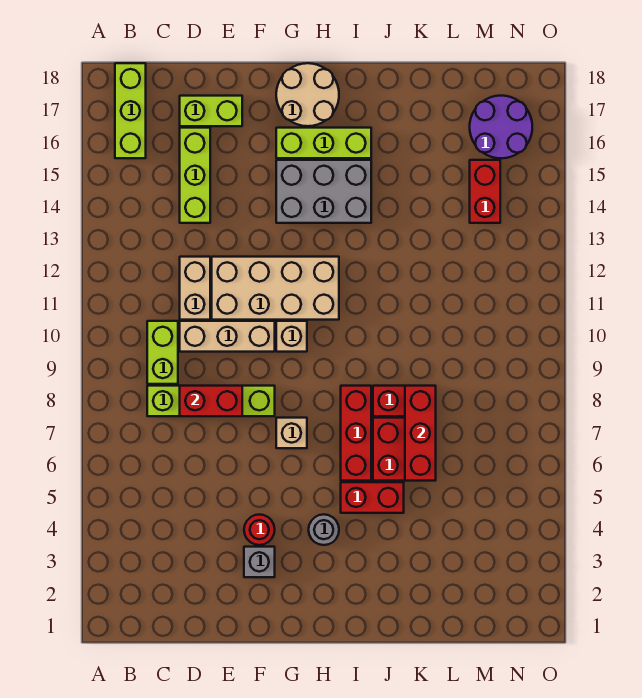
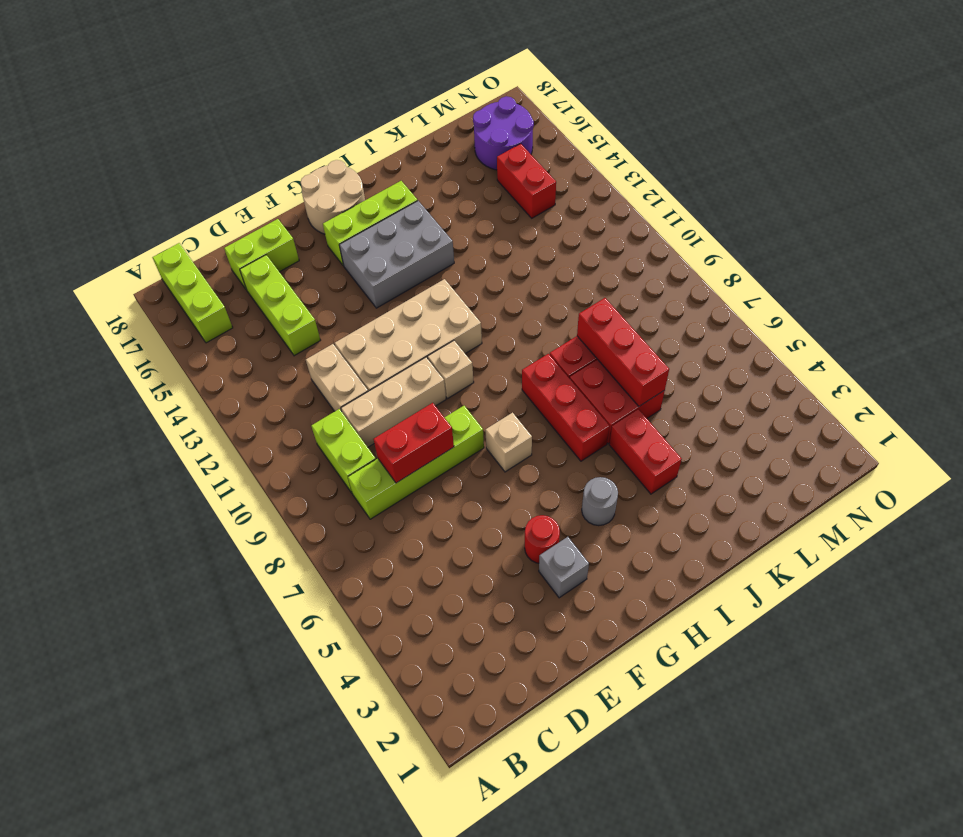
red brick I5:J5 level 1 -> red brick J4:J5 level 1

